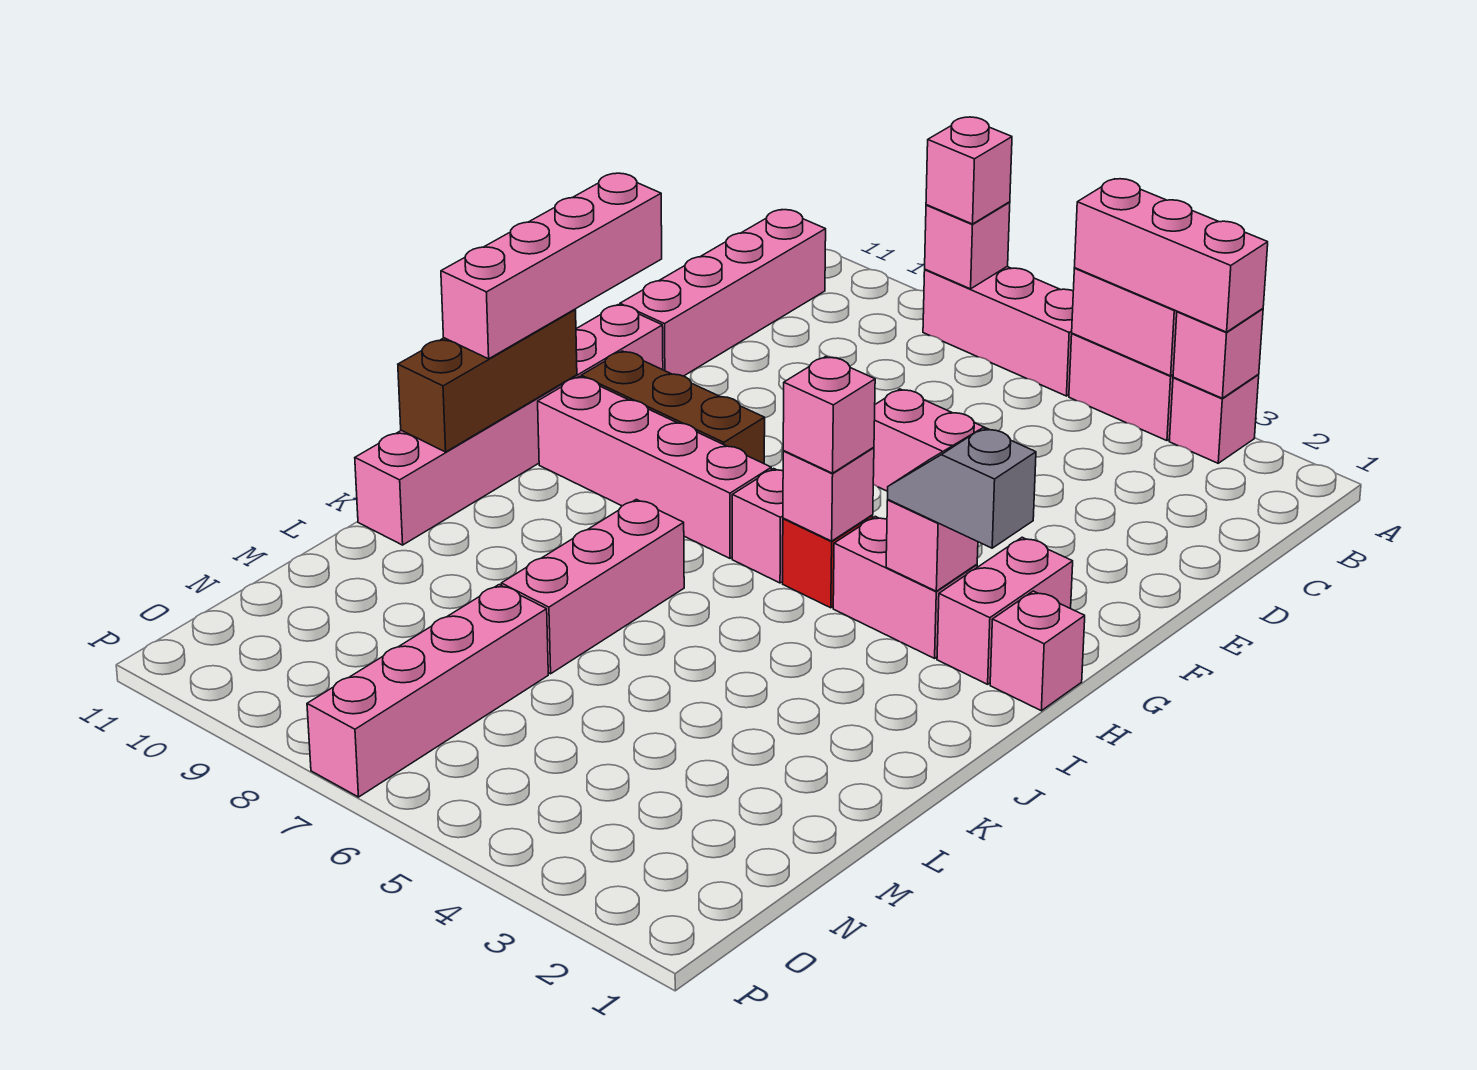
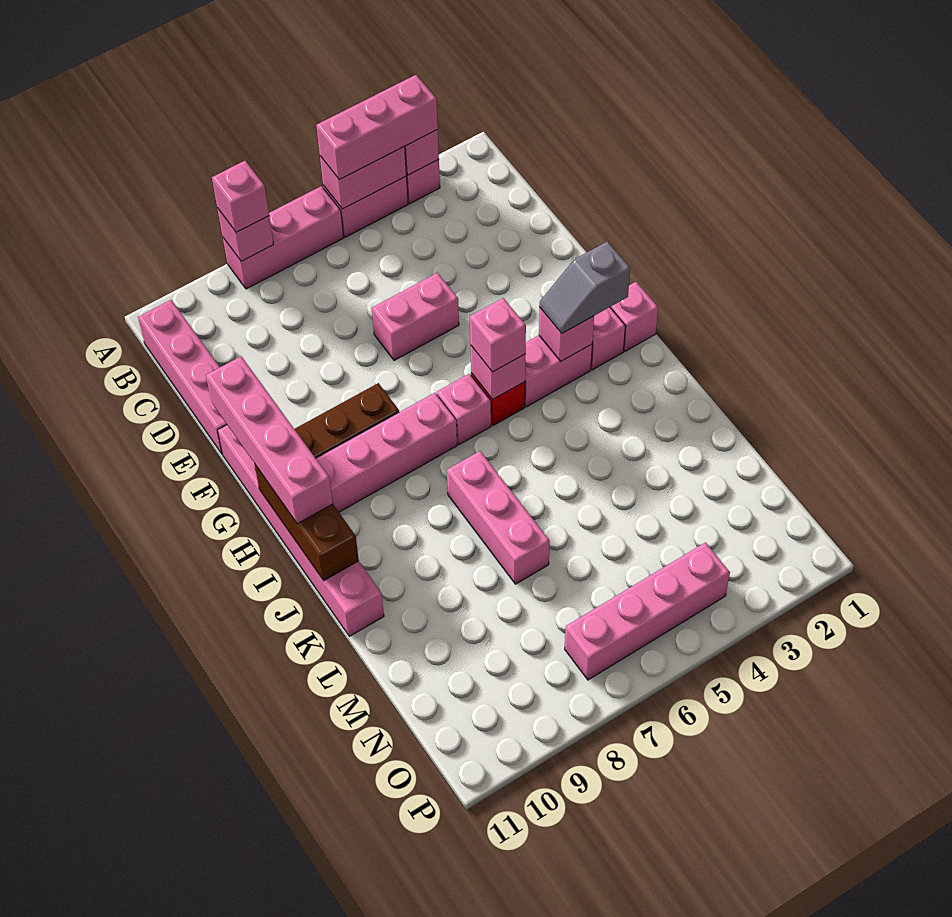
pink brick M7:P7 level 1 -> pink brick O4:O7 level 1

